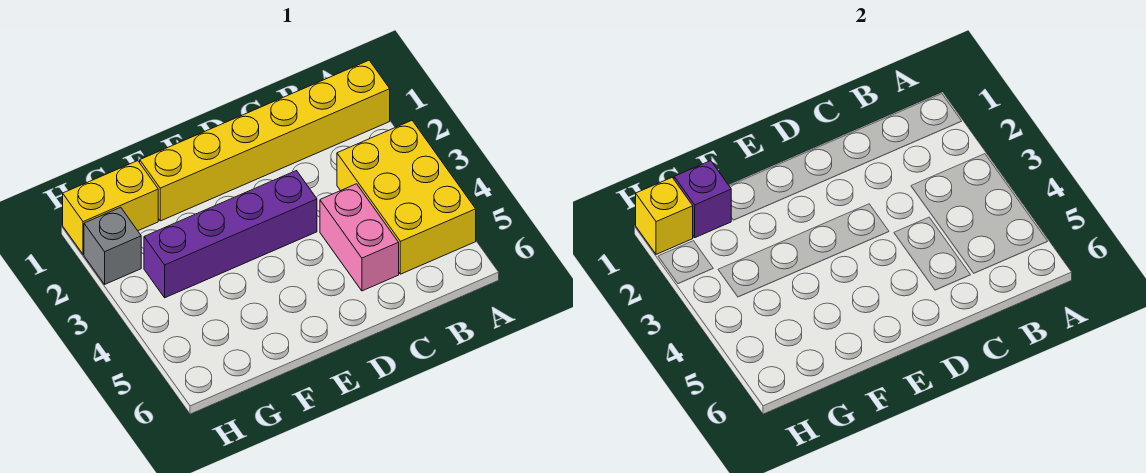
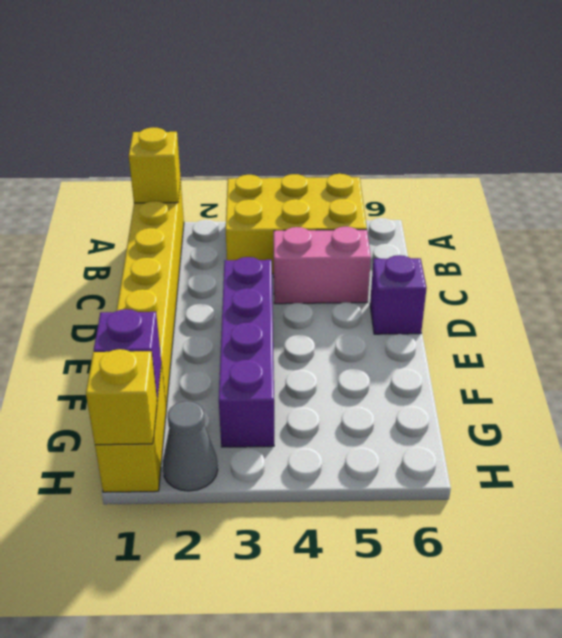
none -> yellow brick A1 level 2
none -> purple brick D6 level 1
grey brick H2 level 1 -> grey cone H2 level 1

